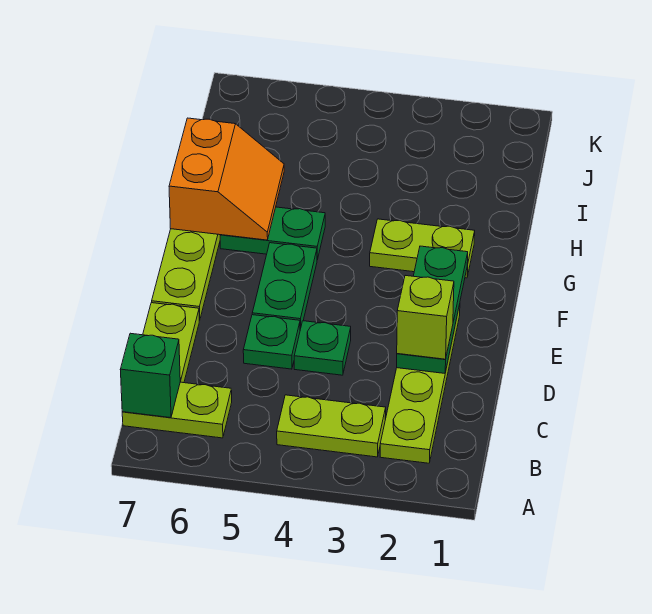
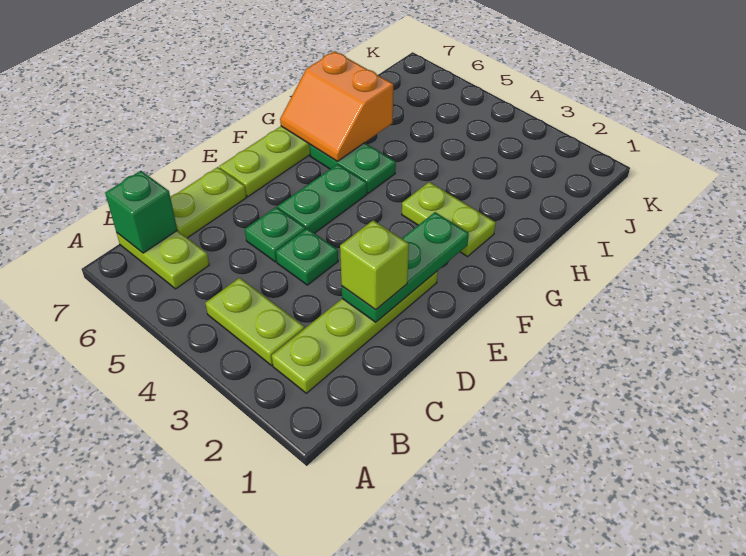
orange slope G6:H7 level 2 top 7 -> orange slope G6:H7 level 2 top H

